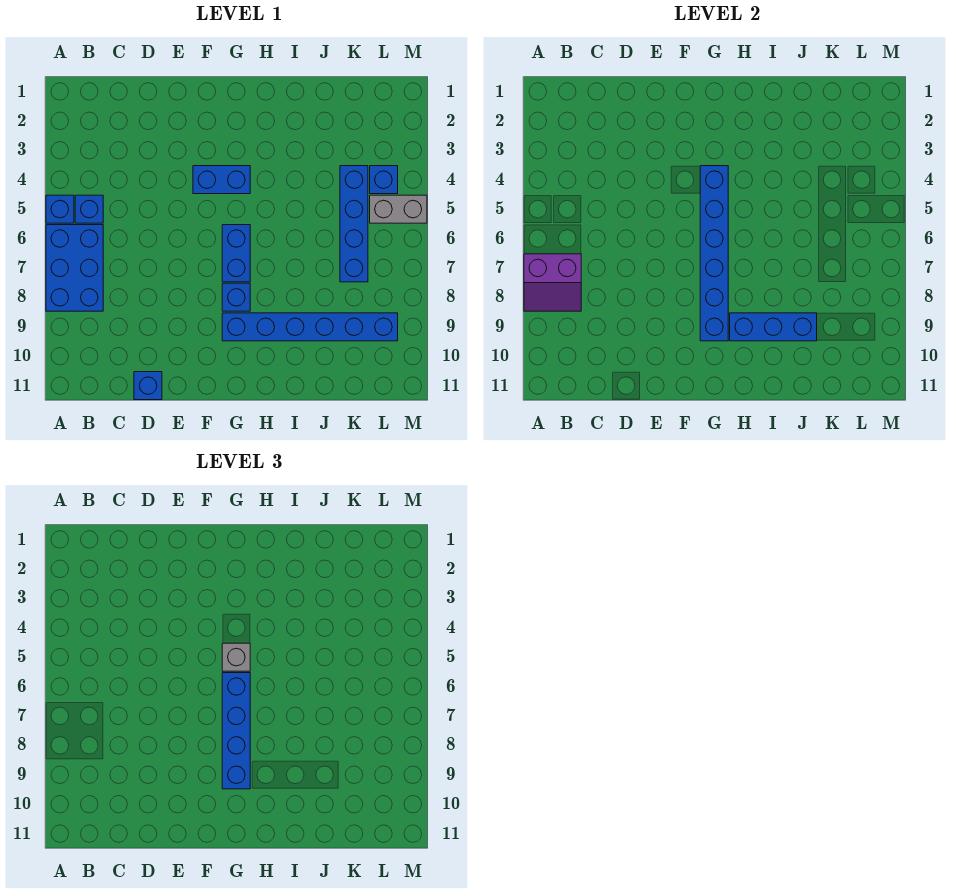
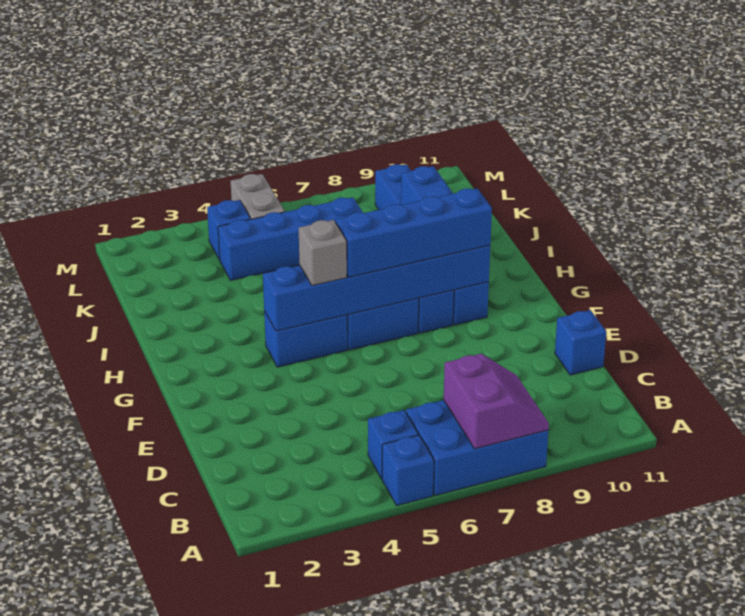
blue brick F4:G4 level 1 -> blue brick G4:G5 level 1

